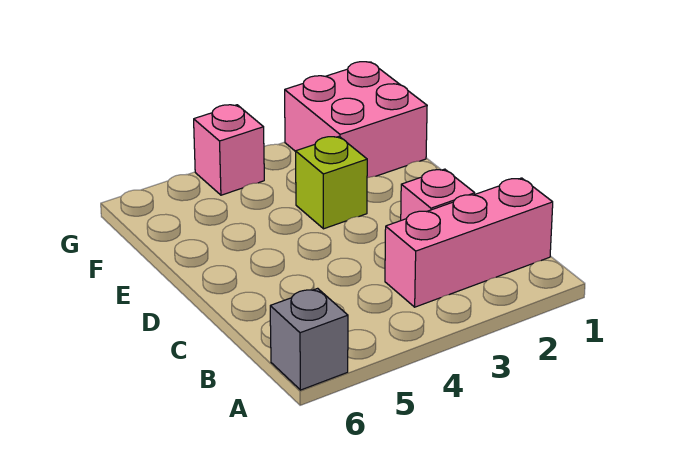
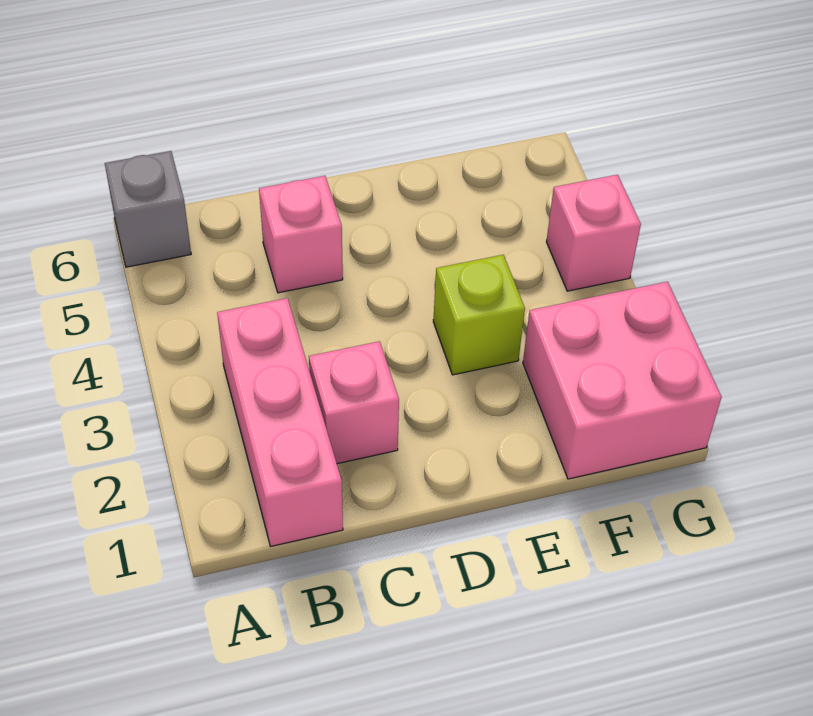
none -> pink brick C5 level 1

